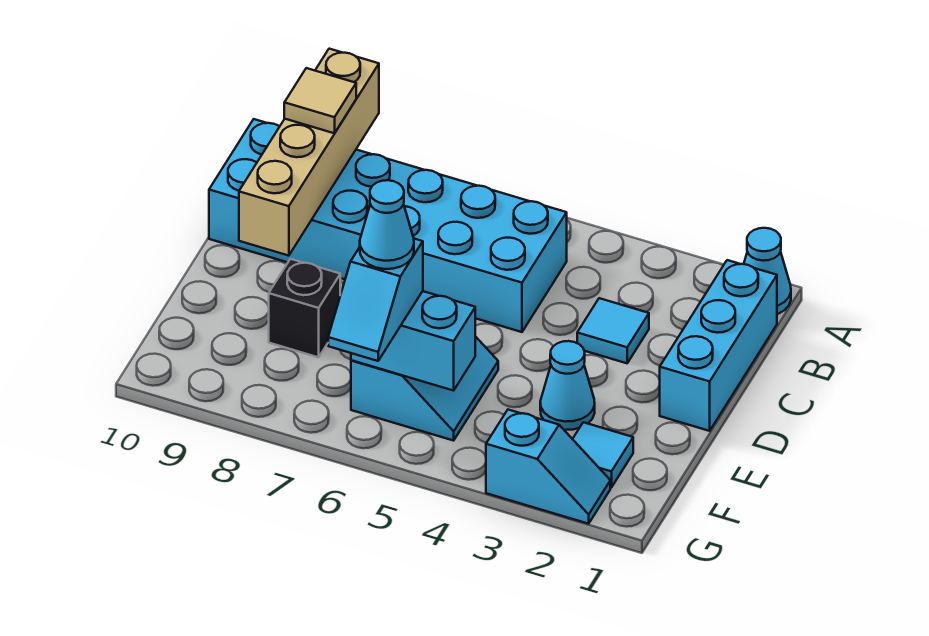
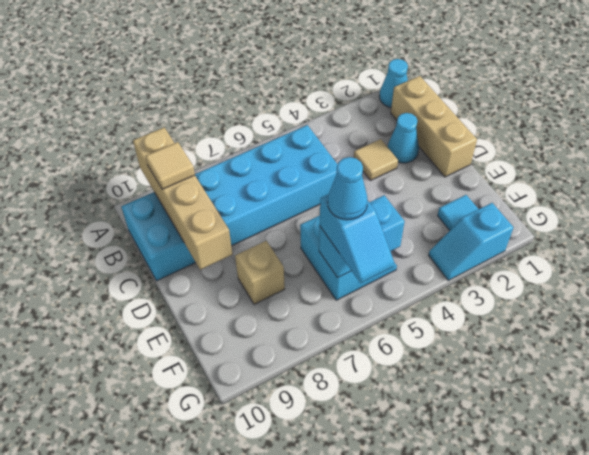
cyan brick B1:D1 level 1 -> tan brick B1:D1 level 1
cyan tile C3 level 1 -> tan tile C3 level 1
cyan cone E3 level 1 -> cyan cone C2 level 1
black brick E8 level 1 -> tan brick E8 level 1
cyan slope G2:G3 level 1 top 3 -> cyan slope G2:G3 level 1 top 2

